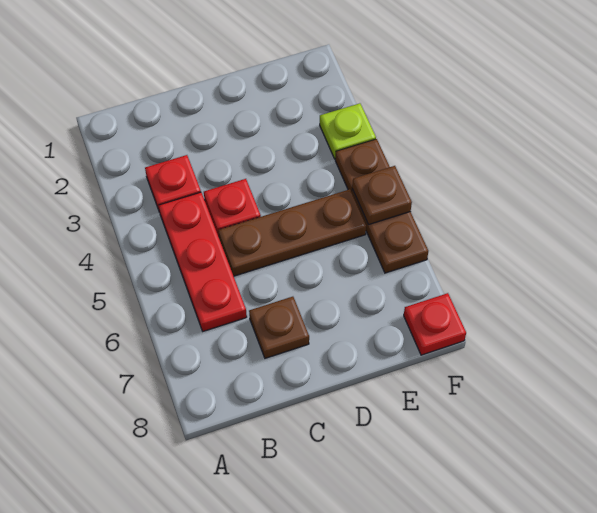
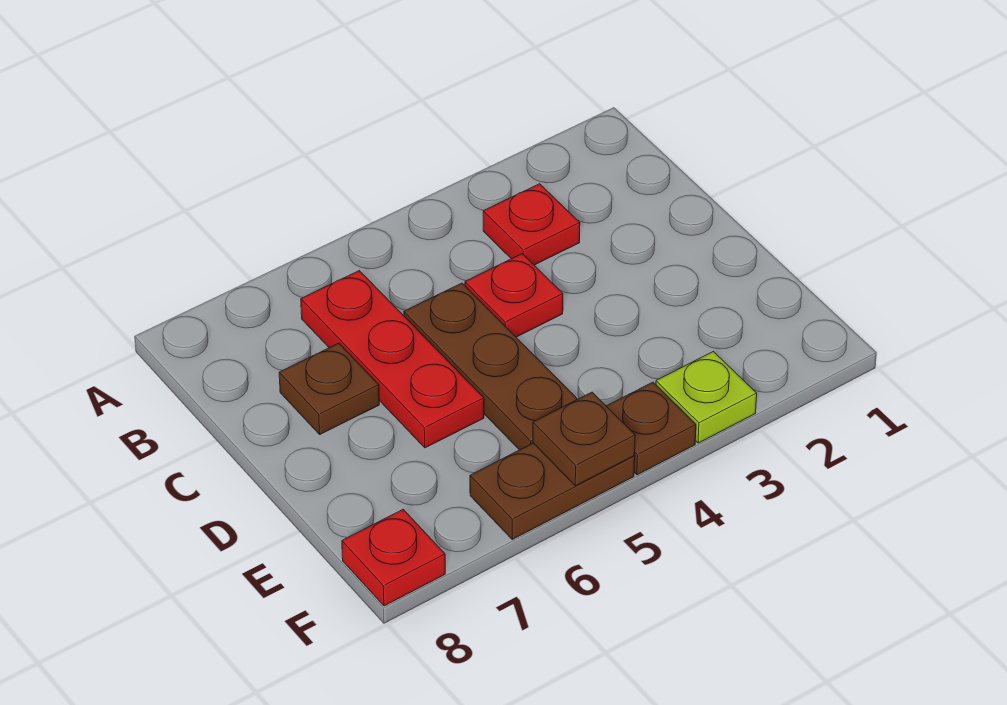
red plate B4:B6 level 1 -> red plate B6:D6 level 1

